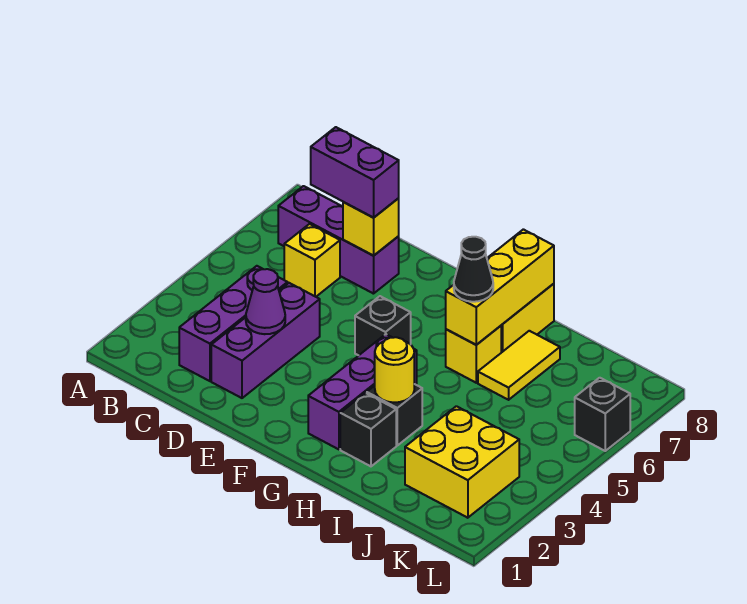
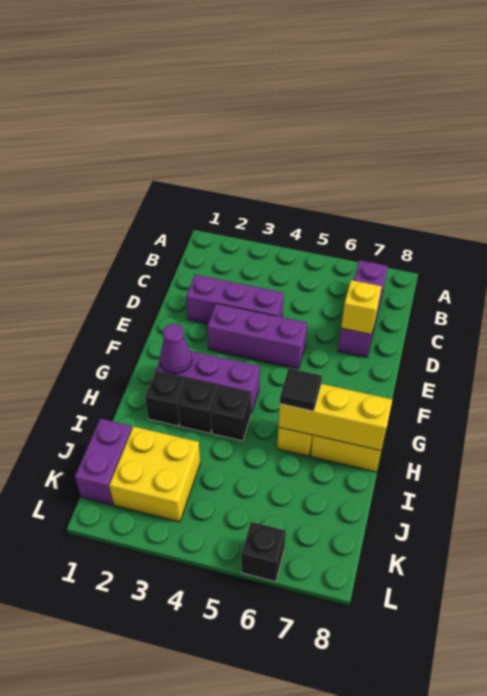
purple brick C2:C4 level 1 -> purple brick E3:E5 level 1
yellow brick C6 level 1 -> none
purple brick C7:D7 level 3 -> purple brick J1:K1 level 1
purple cone D3 level 2 -> purple cone G2 level 2
black brick F5 level 1 -> black brick H4 level 1
yellow round brick H3 level 2 -> none
black cone H6 level 3 -> black tile H6 level 3
yellow tile I6:I7 level 1 -> none

